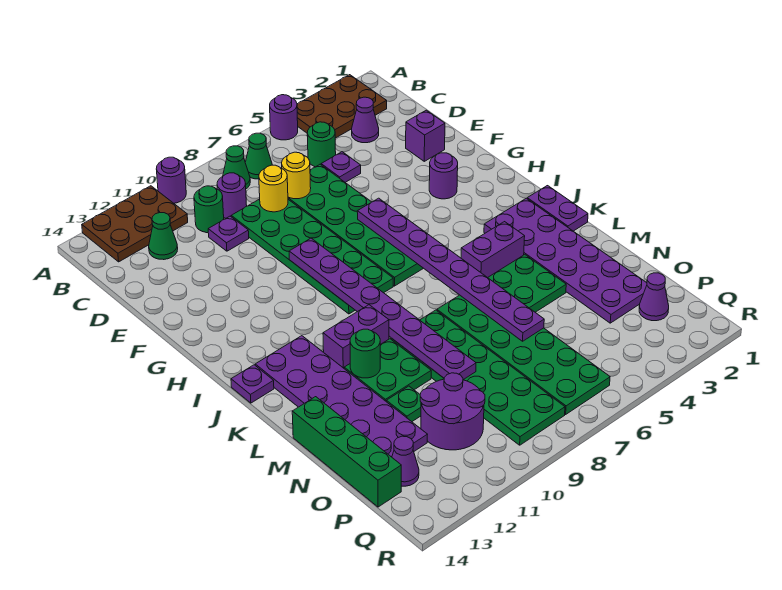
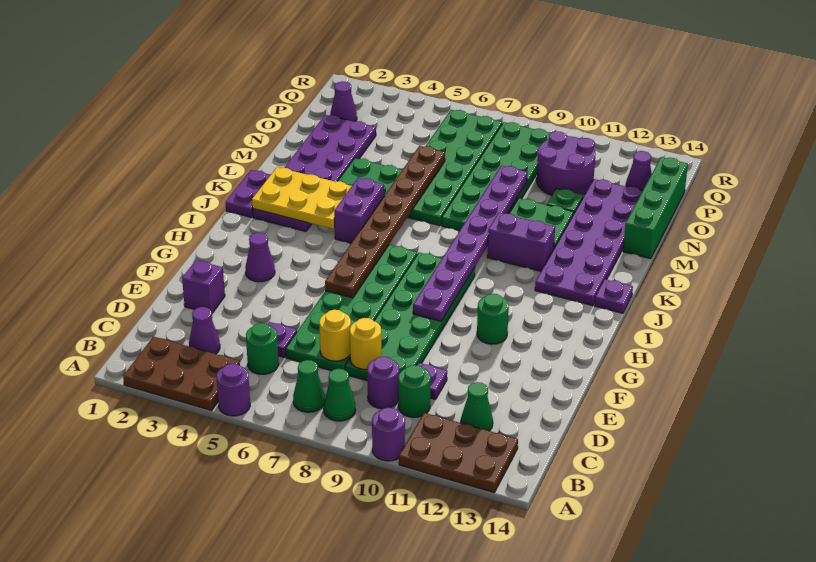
purple round brick G3 level 1 -> purple cone G3 level 1
purple plate G6:N6 level 2 -> brown plate G6:N6 level 2
none -> yellow plate J2:K4 level 2
purple brick K4:K5 level 1 -> purple brick J5:K5 level 1
green round brick L11 level 2 -> green round brick G11 level 1

